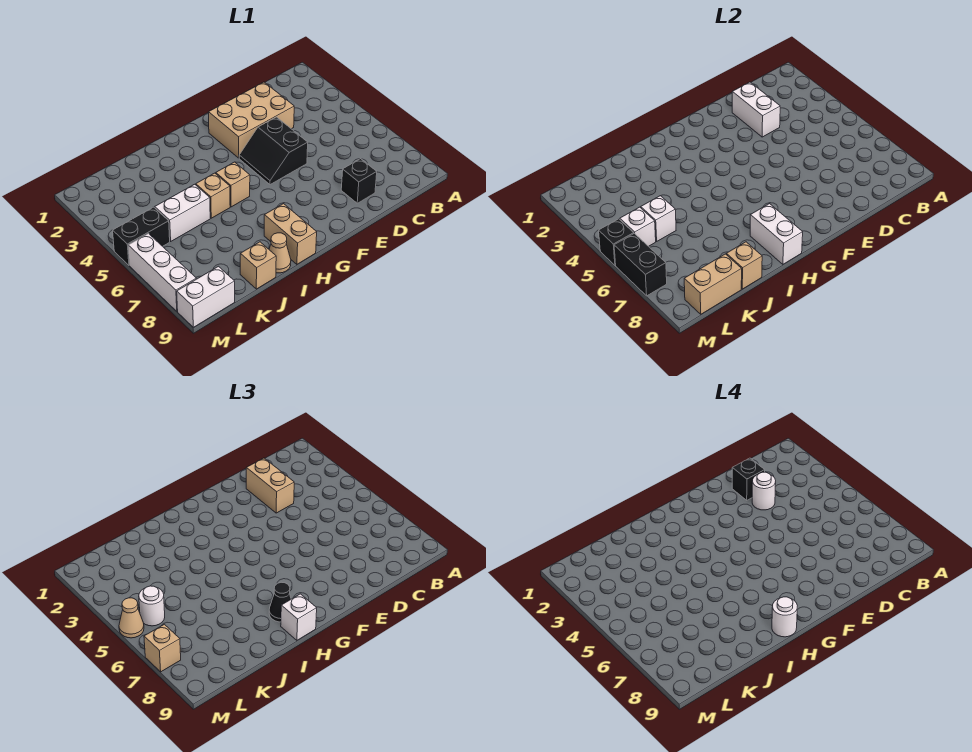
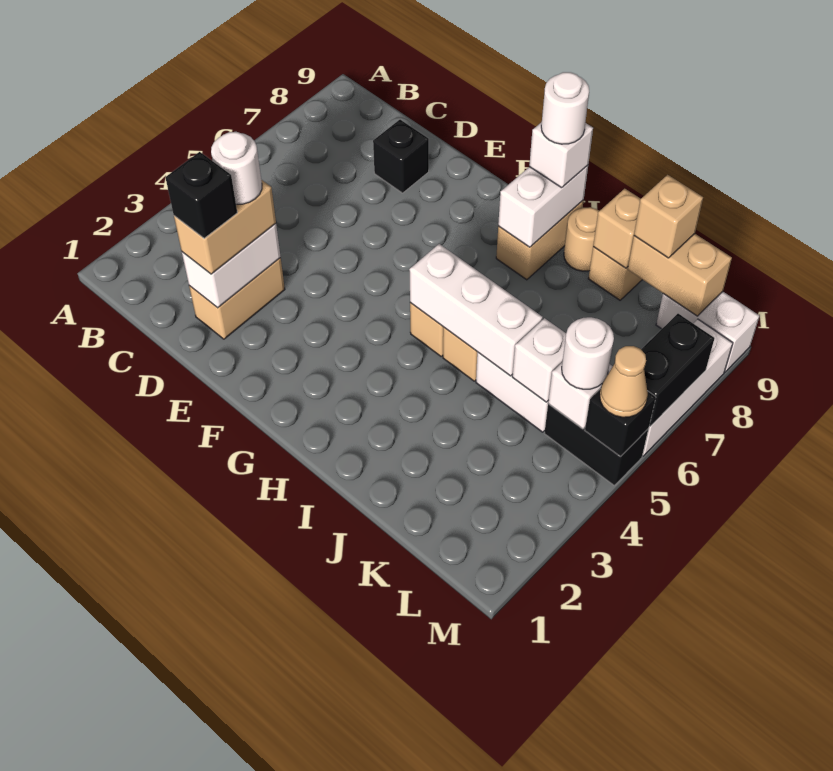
tan brick D2:F3 level 1 -> tan brick D2:D3 level 1
black slope E4:F5 level 1 top E -> none
none -> white brick H5:J5 level 2
black cone H8 level 3 -> none
tan cone I9 level 1 -> tan round brick I9 level 1
tan brick M7 level 3 -> tan brick K9 level 3

